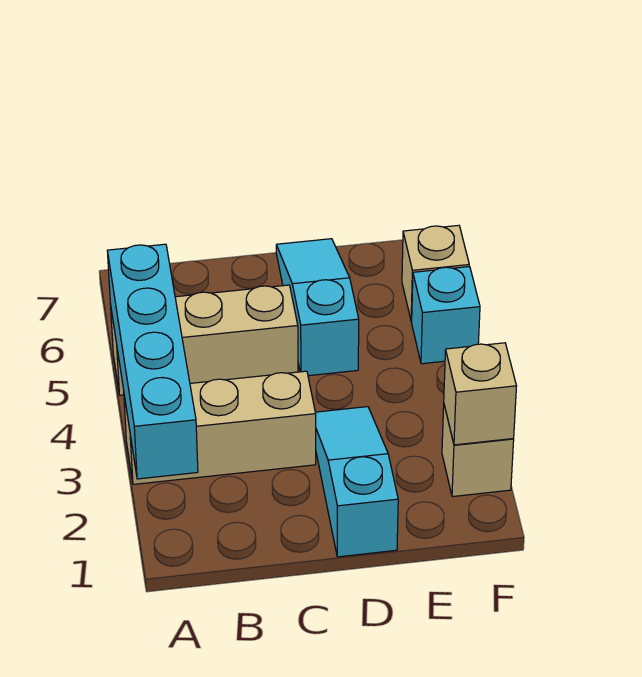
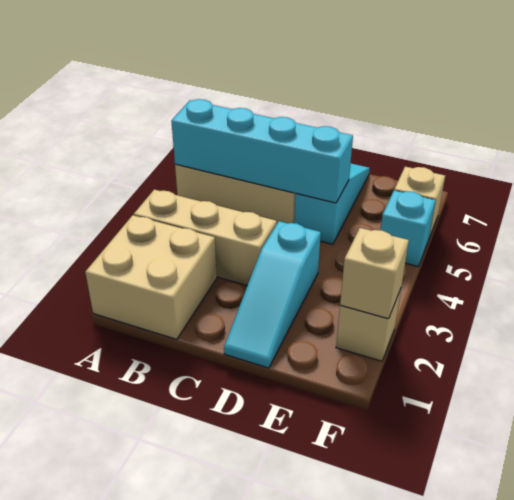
none -> tan brick A1:B2 level 1
cyan brick A2:A5 level 2 -> cyan brick A5:D5 level 2
cyan slope D1:D3 level 1 top 1 -> cyan slope D1:D3 level 1 top 3

